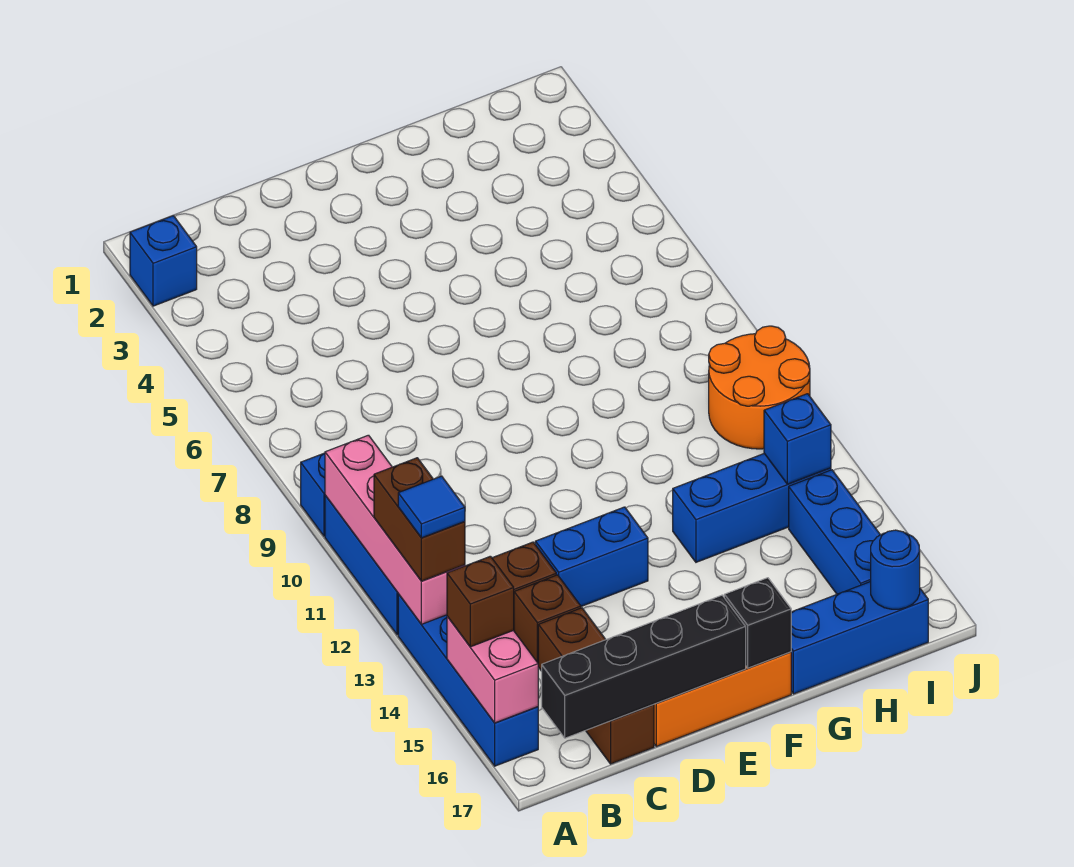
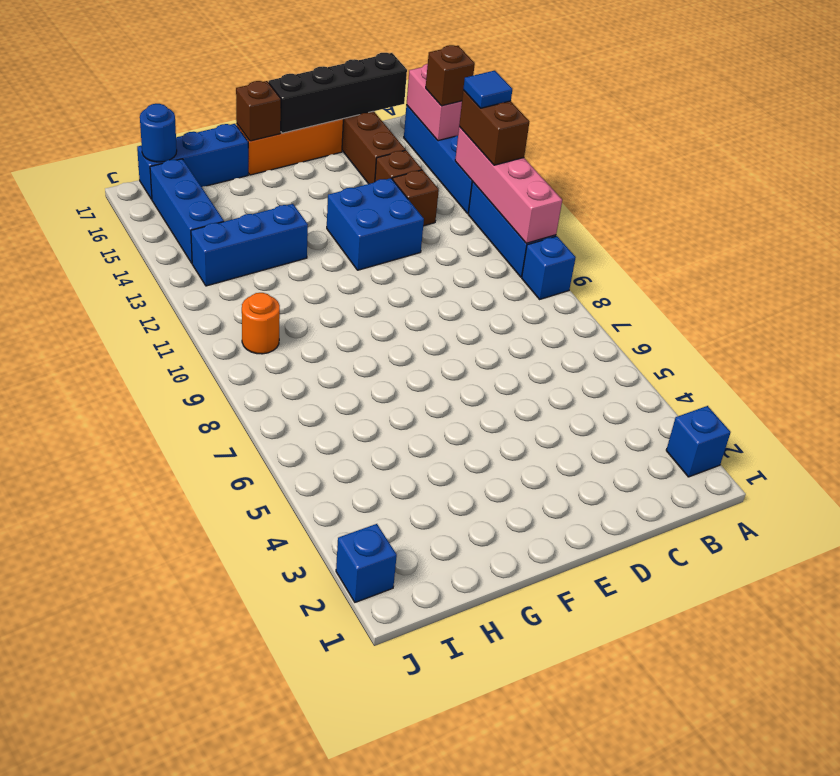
blue brick D13:E13 level 1 -> blue brick D12:E13 level 1
black brick F17 level 2 -> brown brick F17 level 2
orange round brick I10:J11 level 1 -> orange round brick I10 level 1
blue brick I13 level 2 -> blue brick J2 level 1

